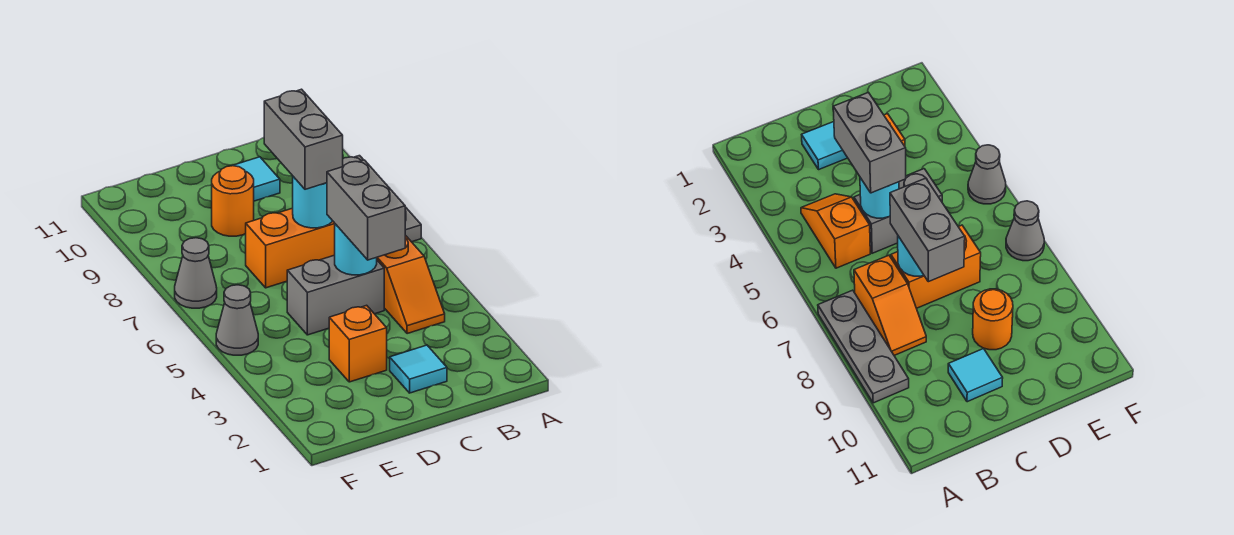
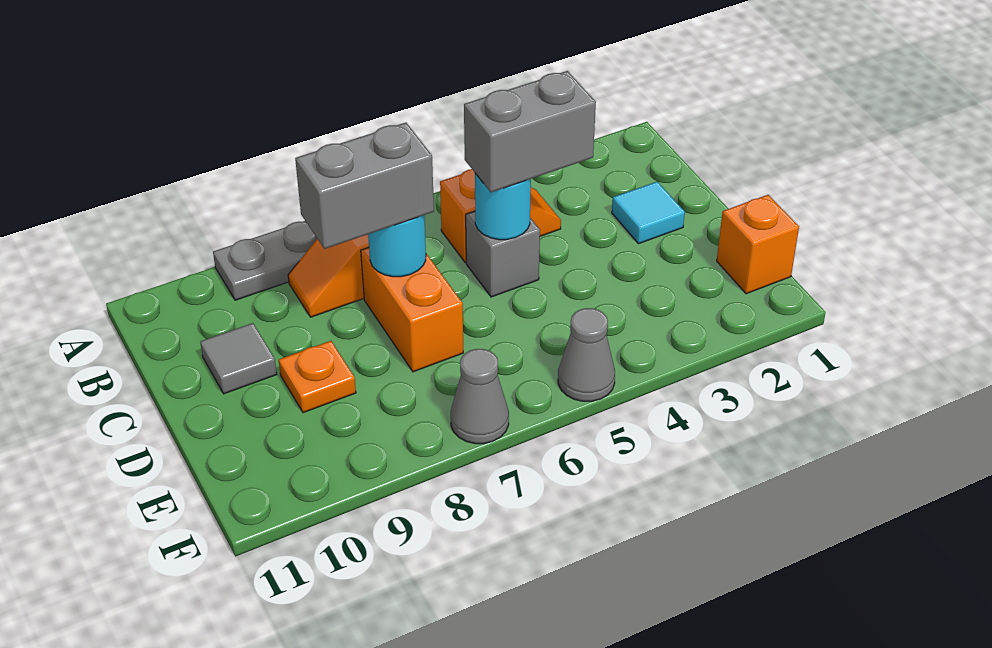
grey brick C5:D5 level 1 -> grey brick C5 level 1
cyan tile C10 level 1 -> grey tile C10 level 1
orange brick D3 level 1 -> orange brick E1 level 1
orange round brick D9 level 1 -> orange plate D9 level 1

